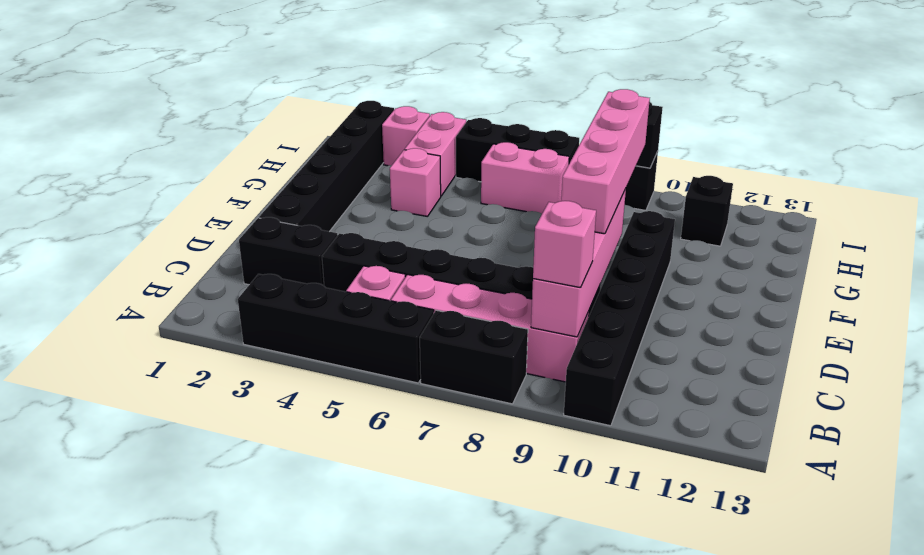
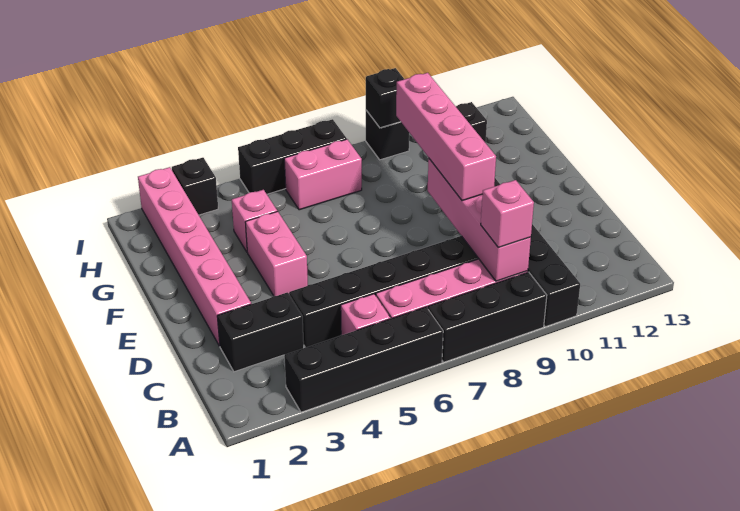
black brick A7:A8 level 1 -> black brick A7:A9 level 1
black brick D2:I2 level 1 -> pink brick D2:I2 level 1
pink brick H4:I4 level 1 -> pink brick E4:F4 level 1
pink brick I3 level 1 -> black brick I3 level 1

